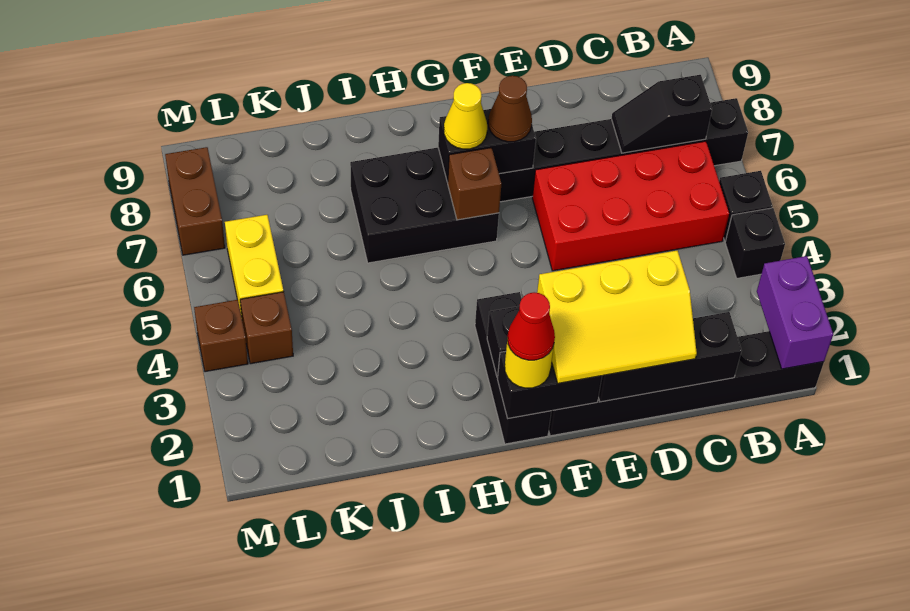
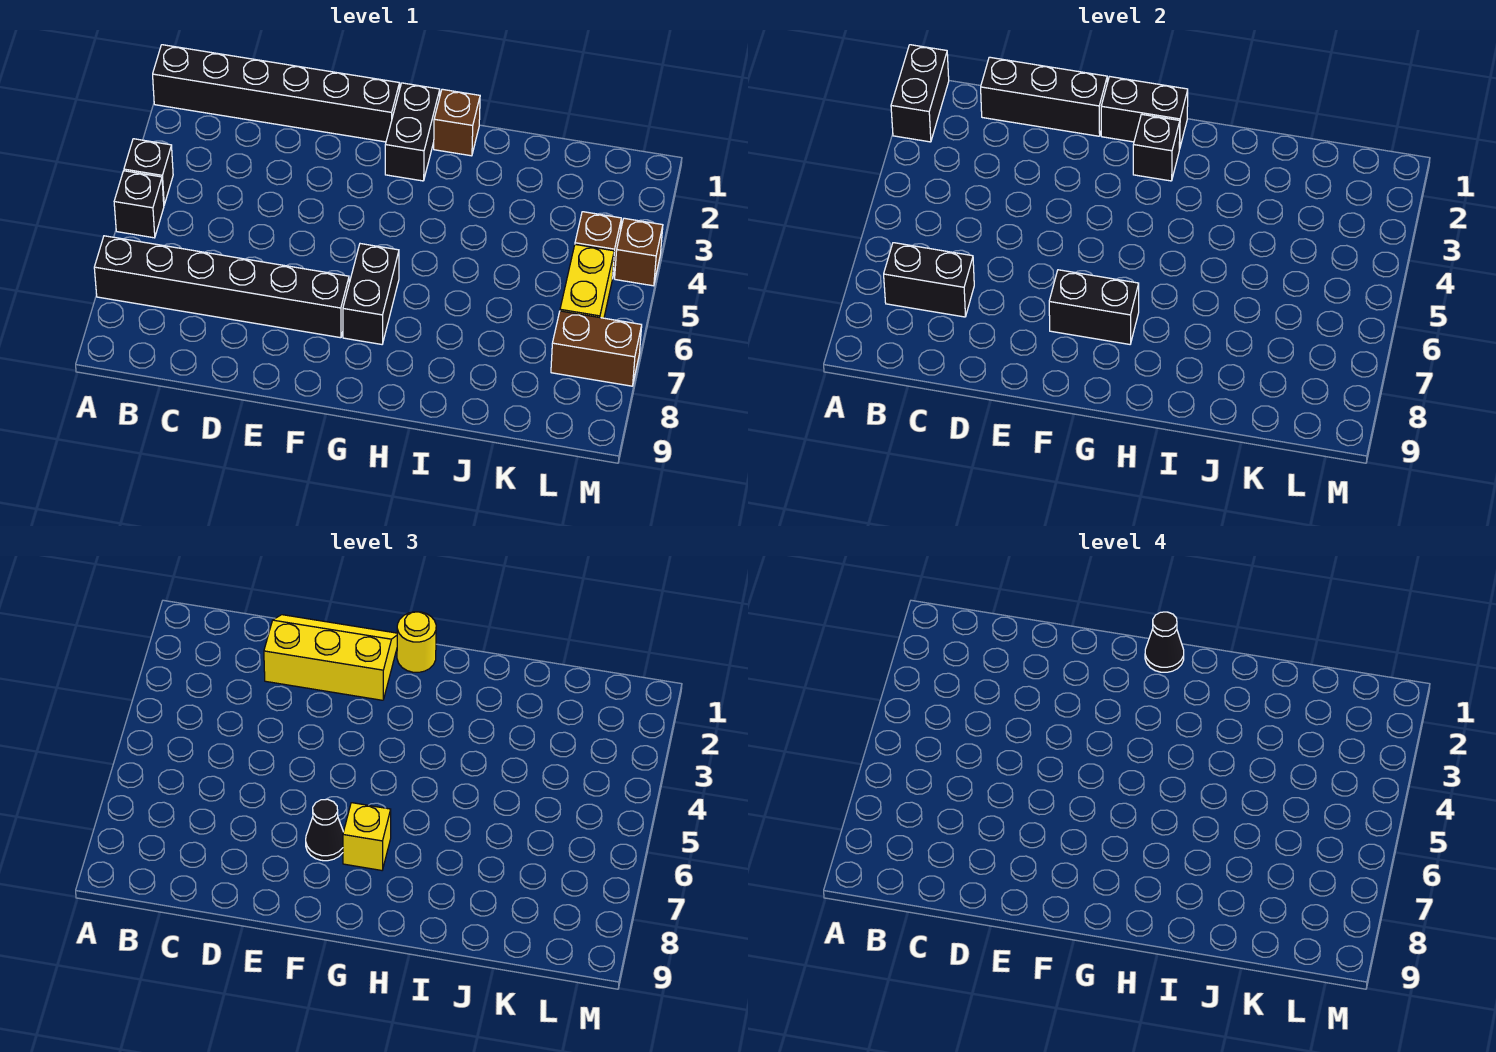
purple brick A1:A2 level 2 -> black brick A1:A2 level 2
red brick B5:E6 level 1 -> none
black slope B7:C7 level 2 top B -> black brick B7:C7 level 2
brown cone F7 level 3 -> black cone F7 level 3
black brick G1:G3 level 1 -> black brick G1:G2 level 1
red cone G1 level 4 -> black cone G1 level 4
black brick G6:I7 level 1 -> black brick G6:G7 level 1
brown brick G6 level 2 -> brown brick H1 level 1
yellow cone G7 level 3 -> yellow brick G7 level 3
brown brick M7:M8 level 1 -> brown brick L7:M7 level 1

